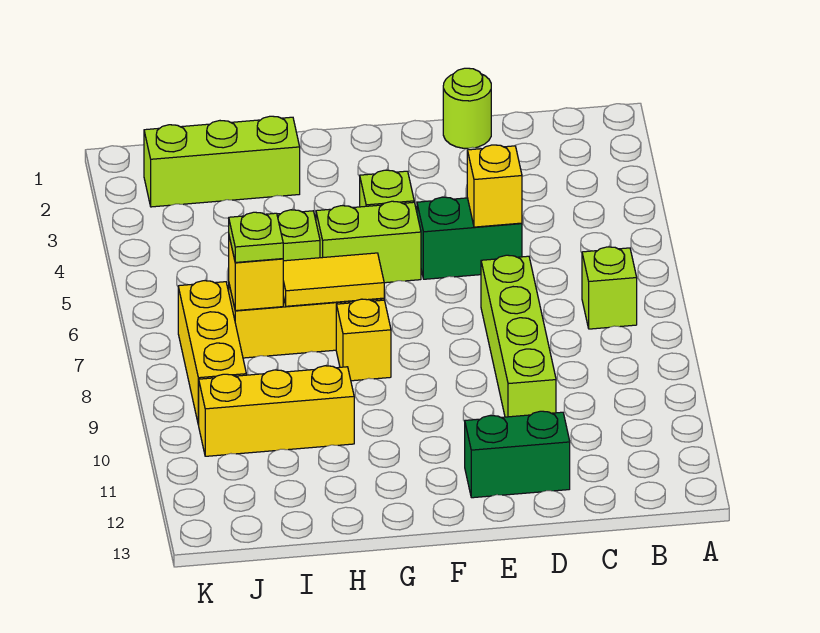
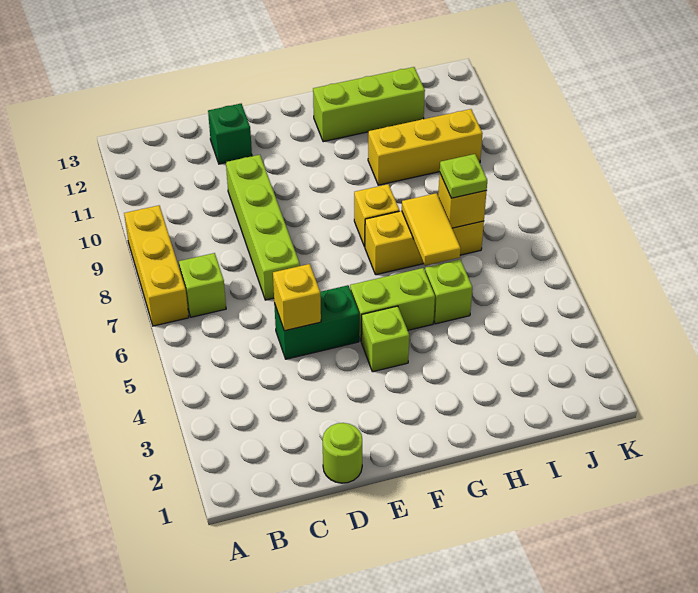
green brick D12:E12 level 1 -> green brick D12 level 1
yellow tile G7:H7 level 2 -> yellow tile H6:H7 level 2
lime brick H2:J2 level 1 -> lime brick G12:I12 level 1
yellow brick J7:J9 level 1 -> yellow brick A7:A9 level 1

